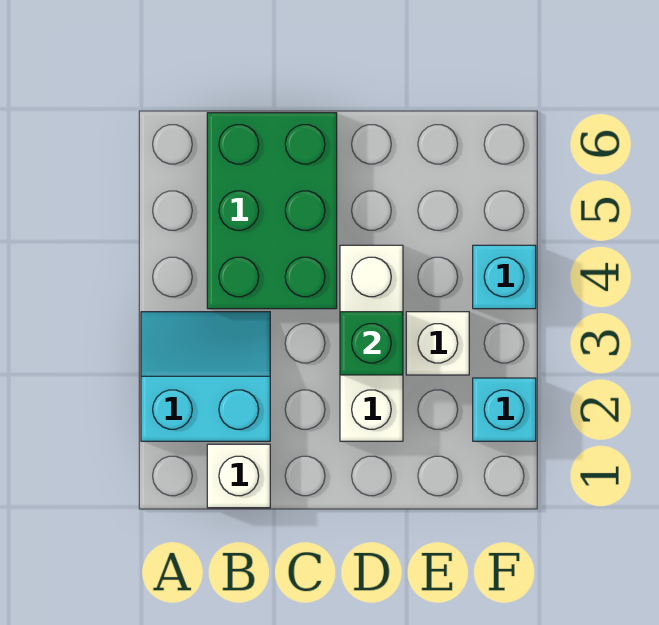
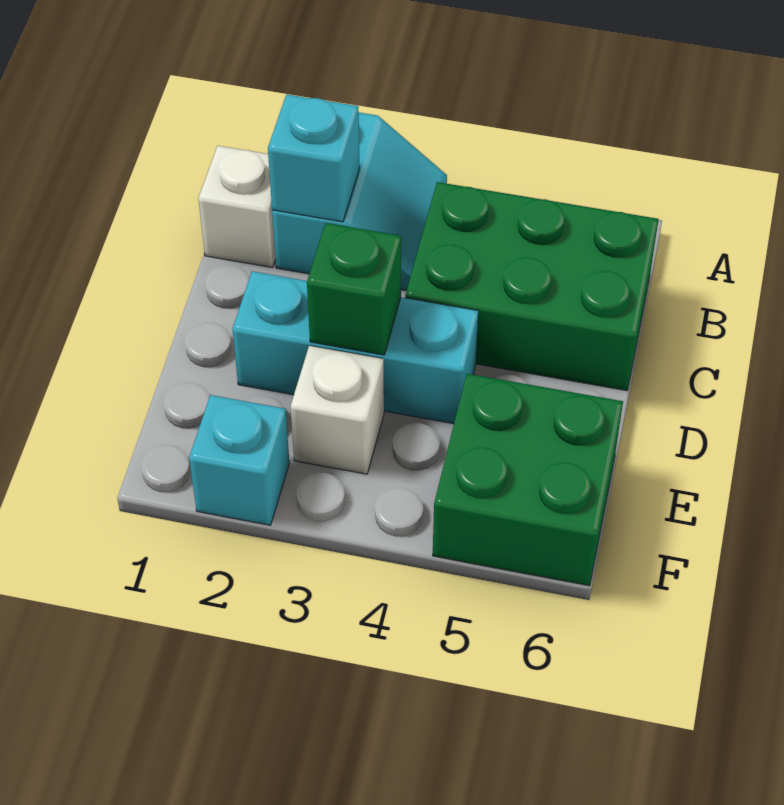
white brick D2:D4 level 1 -> cyan brick D2:D4 level 1
none -> green brick E5:F6 level 1
cyan brick F4 level 1 -> cyan brick B2 level 2

